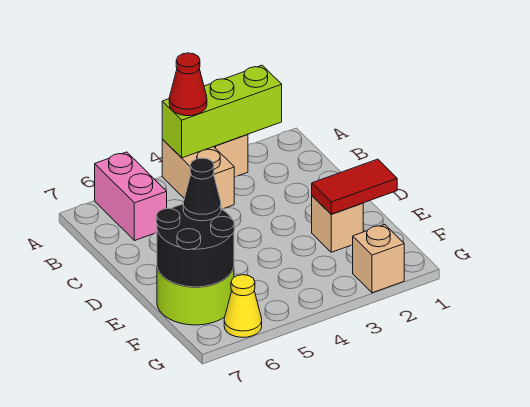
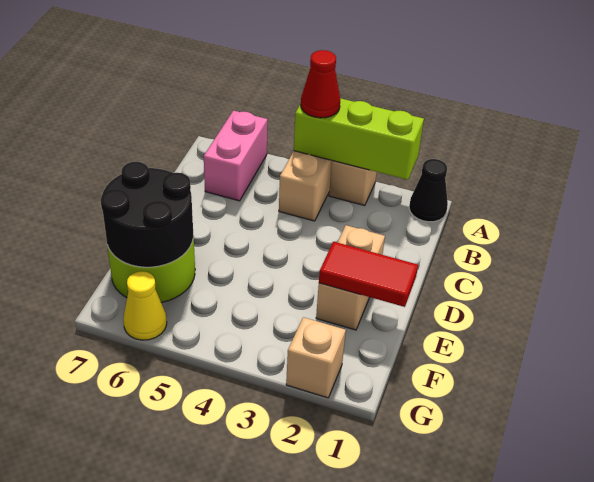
tan brick E2 level 1 -> tan brick D2:E2 level 1
black cone E6 level 3 -> black cone A1 level 1

